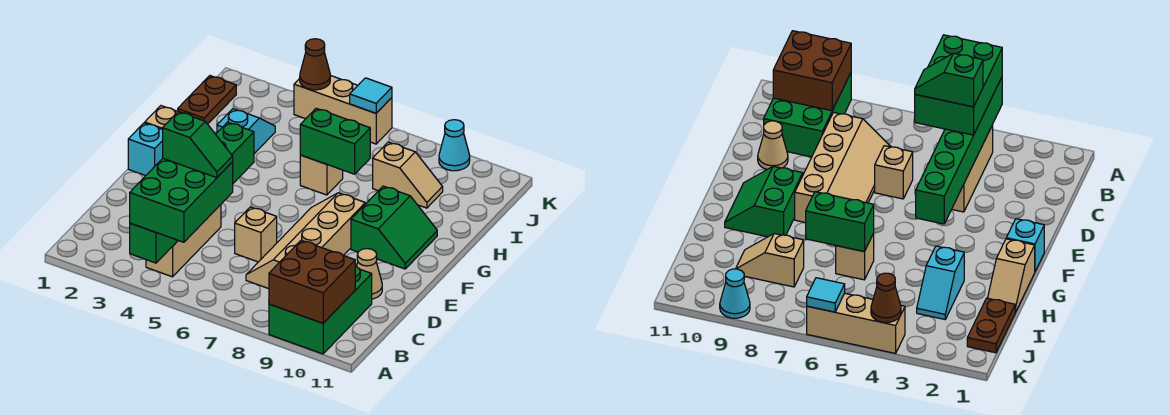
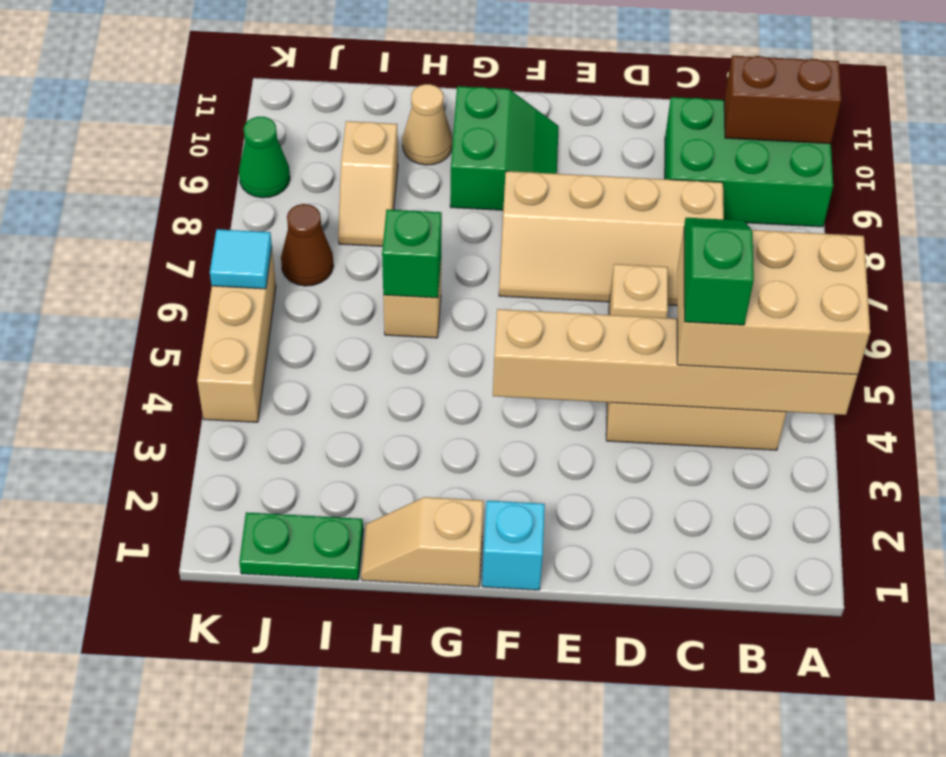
green brick A4:F4 level 2 -> tan brick A4:F4 level 2
green brick A4:C5 level 3 -> tan brick A4:C5 level 3
brown brick A9:B10 level 2 -> brown brick A10:B10 level 2
tan cone D10 level 1 -> tan cone H10 level 1
green slope F9:G10 level 1 top 9 -> green slope F9:G10 level 1 top G
cyan slope H3:I3 level 1 top H -> none
green brick H6:H7 level 2 -> green brick H6 level 2
brown plate I1:J1 level 1 -> green plate I1:J1 level 1
tan slope I8:I9 level 1 top 8 -> tan slope I8:I9 level 1 top 9
brown cone K4 level 2 -> brown cone J7 level 1
cyan cone K9 level 1 -> green cone K9 level 1

